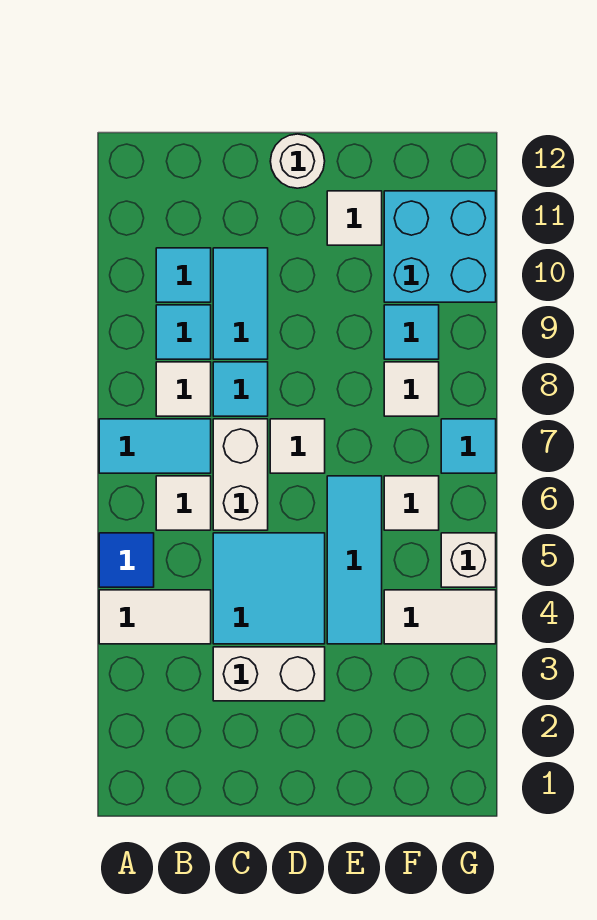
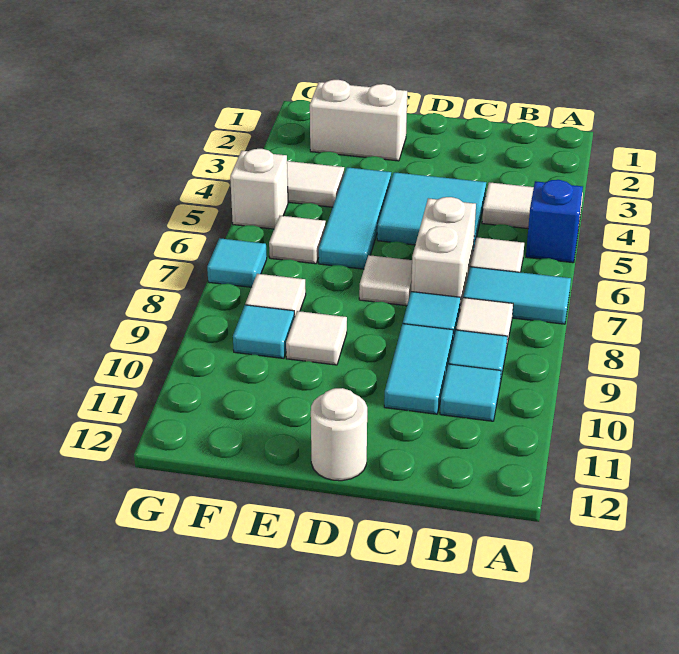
blue tile A5 level 1 -> blue brick A5 level 1
white brick C3:D3 level 1 -> white brick E2:F2 level 1
white tile E11 level 1 -> white tile E9 level 1
cyan brick F10:G11 level 1 -> none

